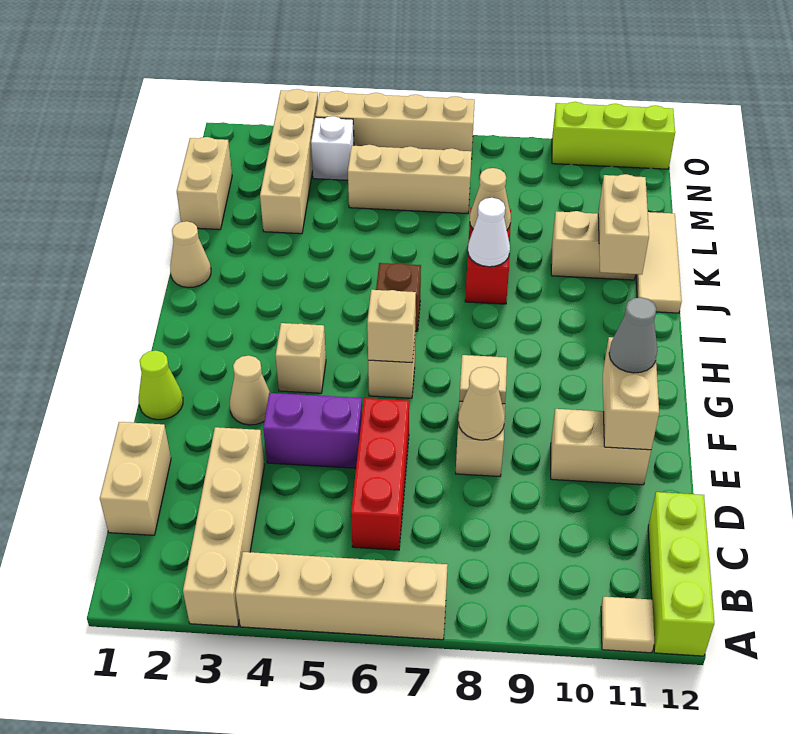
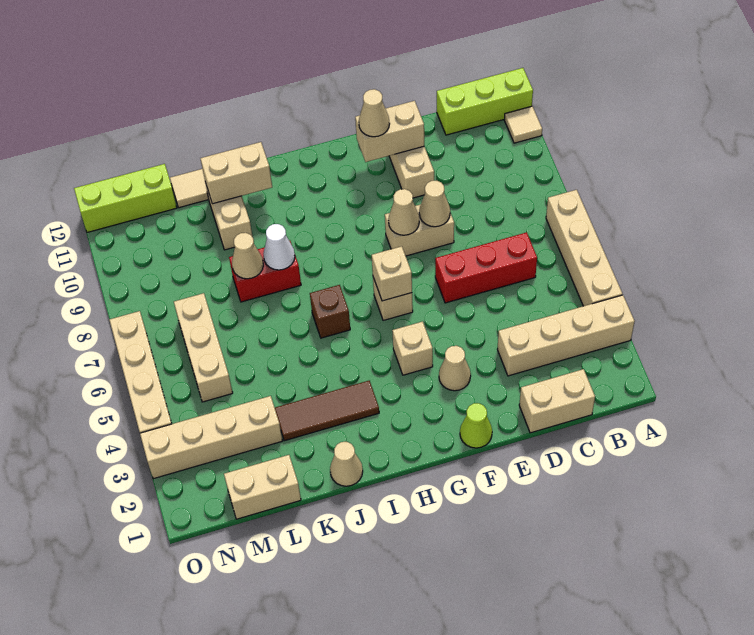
purple brick E4:E5 level 1 -> none
tan tile F8 level 2 -> tan cone F8 level 2
grey cone F11 level 3 -> tan cone F11 level 3
none -> brown tile I3:K3 level 1
white brick N4 level 1 -> none
lime brick O10:O12 level 1 -> lime brick M12:O12 level 1

